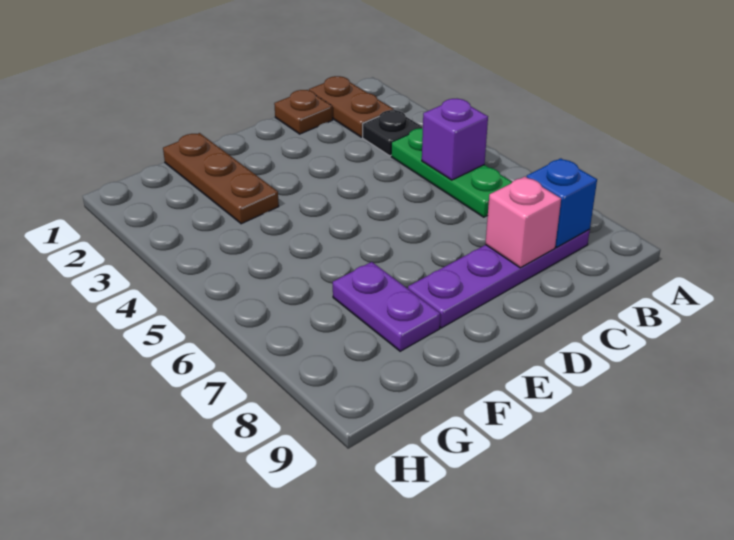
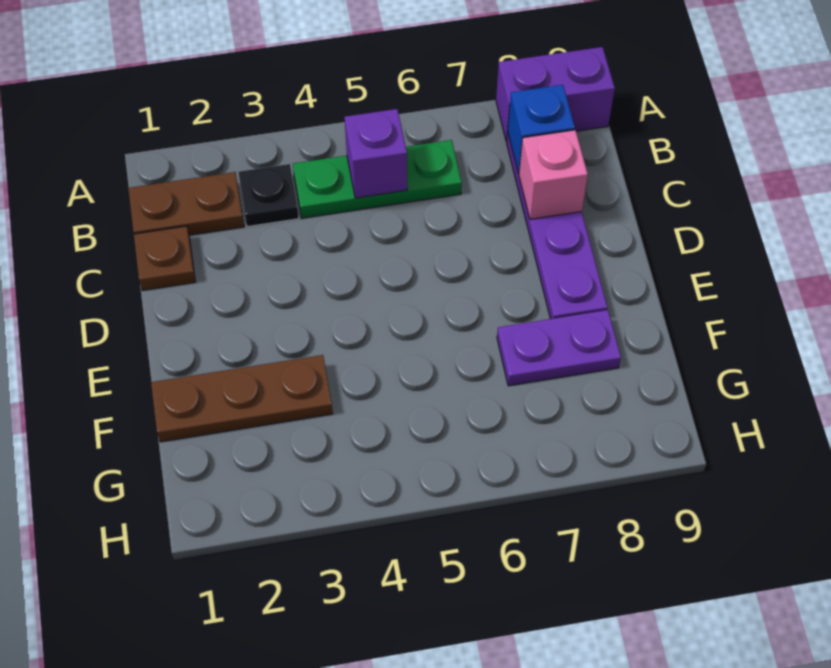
none -> purple brick A8:A9 level 1

